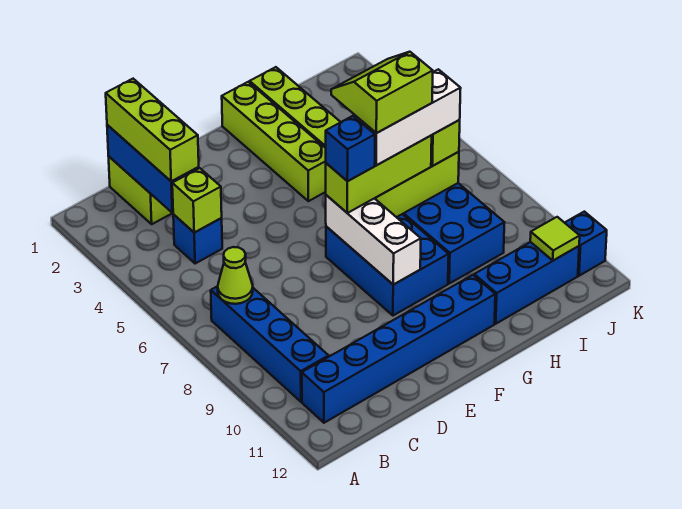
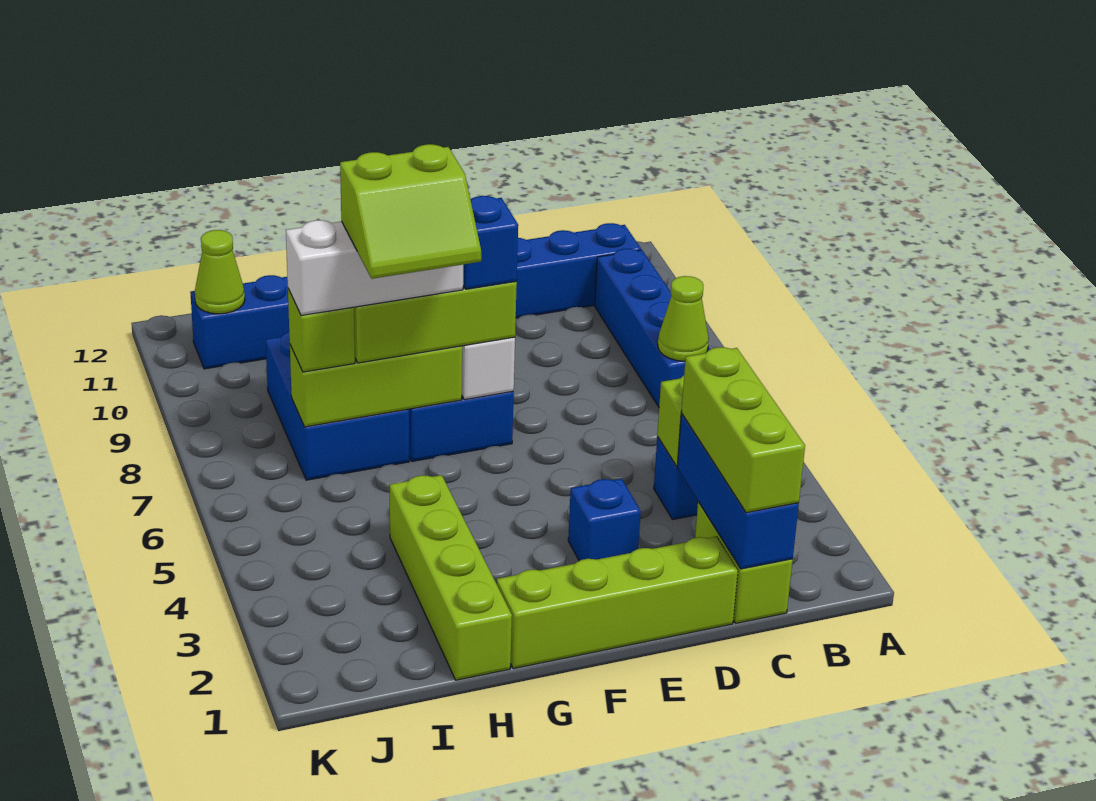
lime brick G1:G4 level 1 -> lime brick D1:G1 level 1
lime tile J11 level 2 -> lime cone J11 level 2
blue brick K11 level 1 -> blue brick E3 level 1

